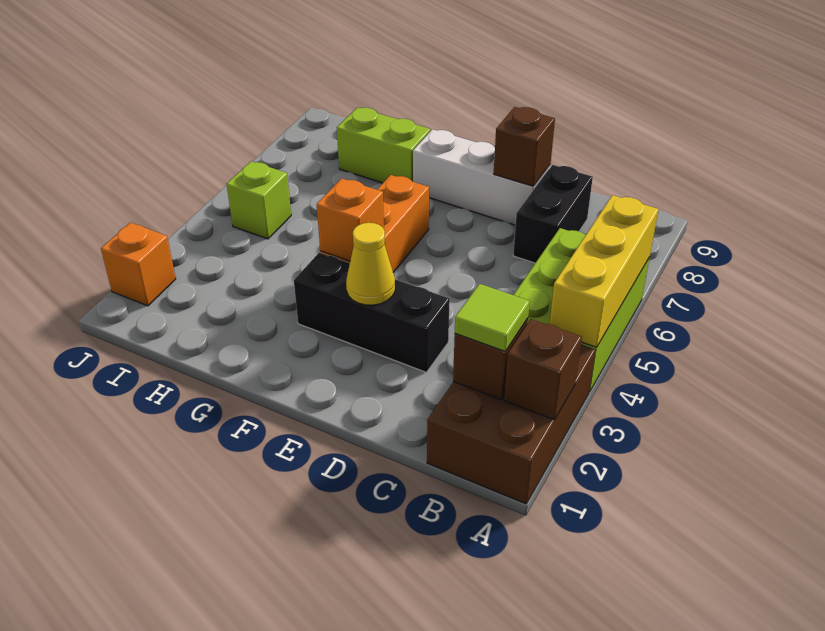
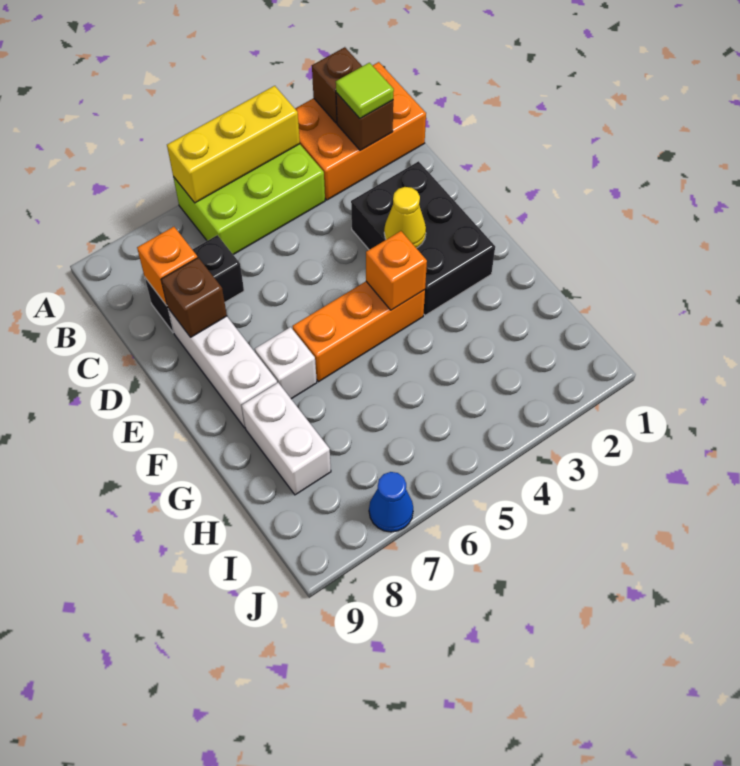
brown brick A1:B3 level 1 -> orange brick A1:B3 level 1
black brick D3:F3 level 1 -> black brick D2:F3 level 1
none -> white brick F7 level 1
lime brick G8:H8 level 1 -> white brick G8:H8 level 1
lime brick I5 level 1 -> none
orange brick J2 level 1 -> orange brick C8 level 2
none -> blue cone J7 level 1

